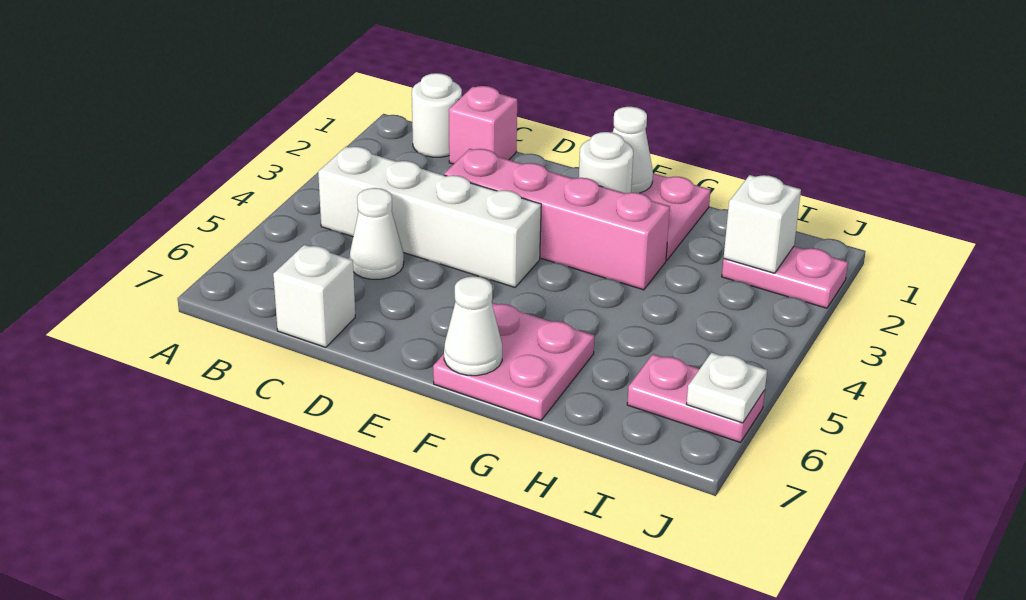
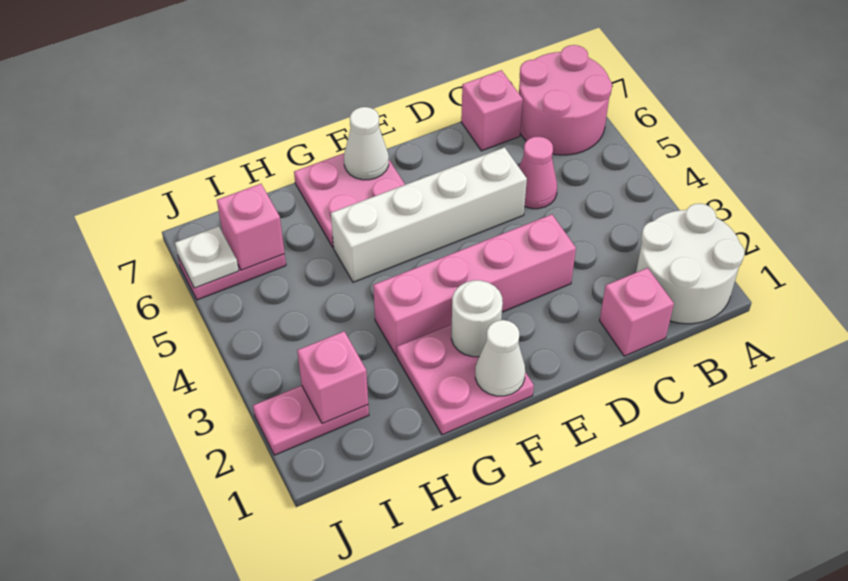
none -> pink round brick A6:B7 level 1
white round brick B1 level 1 -> white round brick A1:B2 level 1
white brick B4:E4 level 1 -> white brick D5:G5 level 1
white cone C5 level 1 -> pink cone C5 level 1
white brick C7 level 1 -> pink brick C7 level 1
white brick I2 level 2 -> pink brick I2 level 2
none -> pink brick I6 level 2

